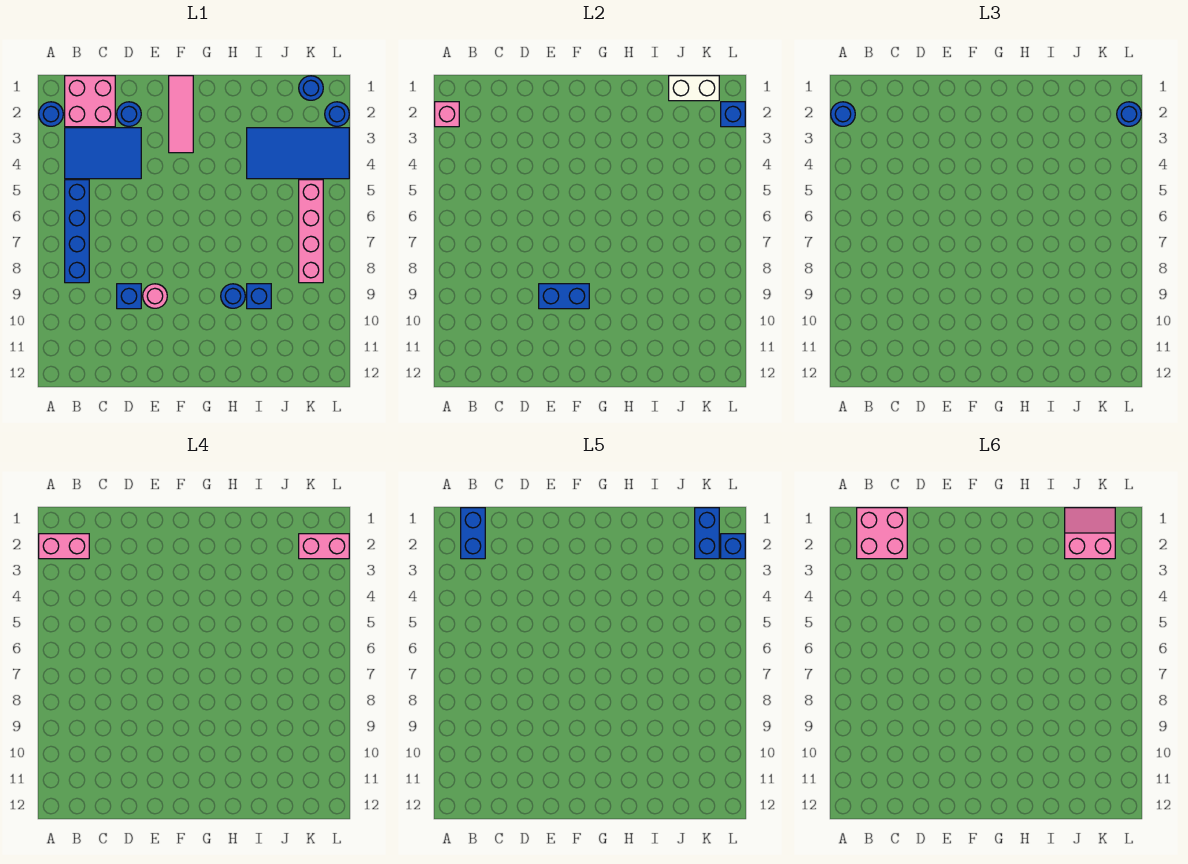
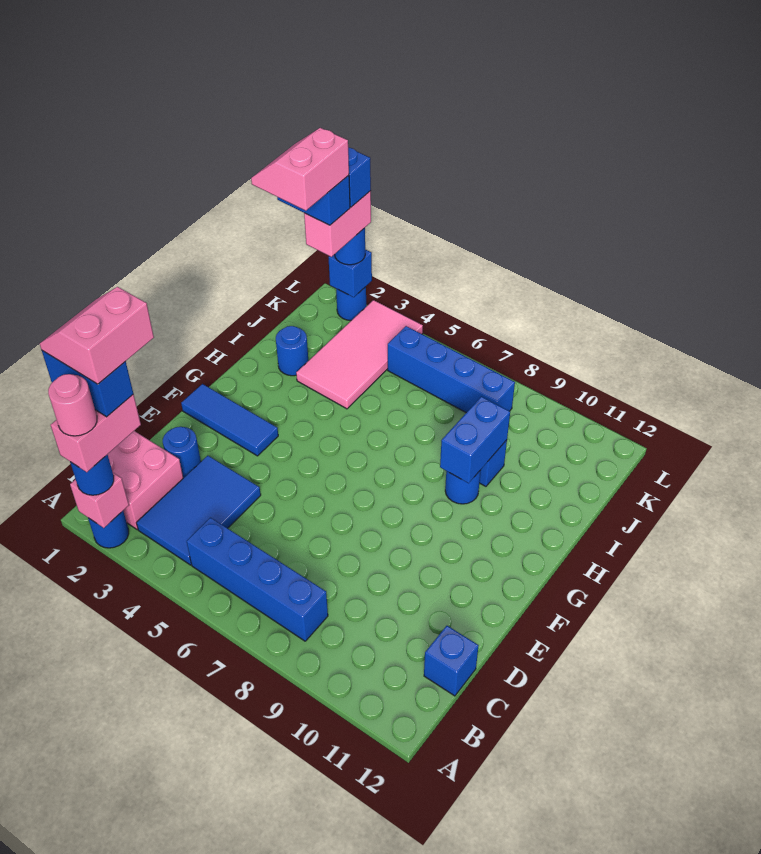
pink brick B1:C2 level 6 -> pink slope B1:C2 level 6 top 2
blue brick D9 level 1 -> blue brick C12 level 1
pink round brick E9 level 1 -> pink round brick A2 level 5
blue brick E9:F9 level 2 -> blue brick H9:I9 level 2
pink tile F1:F3 level 1 -> blue tile F1:F3 level 1
blue tile I3:L4 level 1 -> pink tile I3:L4 level 1
white brick J1:K1 level 2 -> none
blue round brick K1 level 1 -> blue round brick I2 level 1
pink brick K5:K8 level 1 -> blue brick K5:K8 level 1

